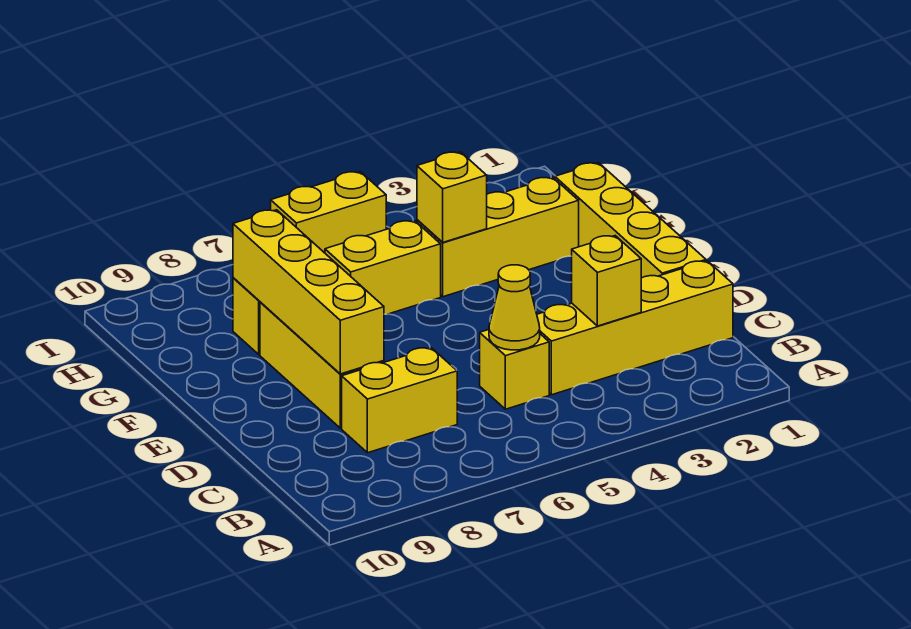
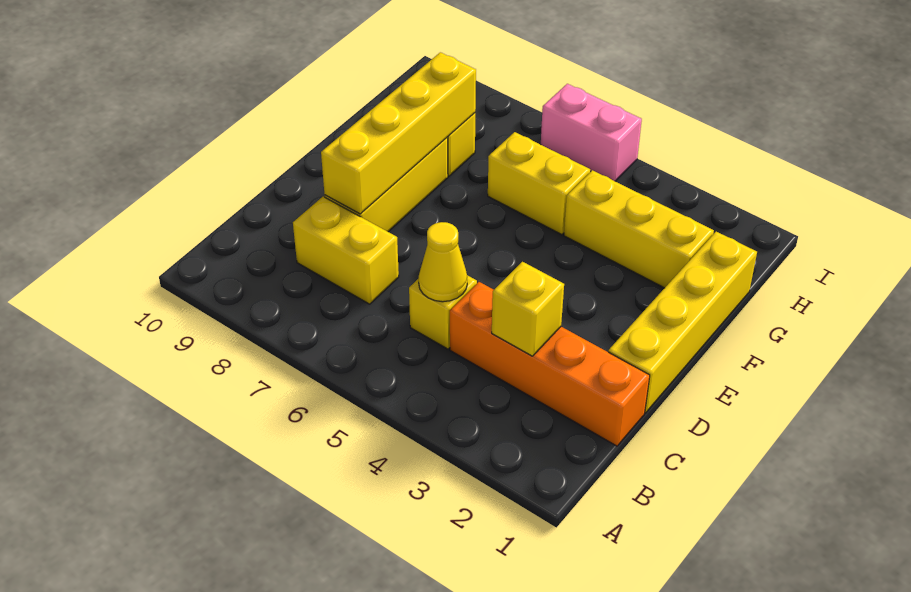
yellow brick C1:C4 level 1 -> orange brick C1:C4 level 1
yellow brick G4 level 2 -> none
yellow brick I5:I6 level 1 -> pink brick I5:I6 level 1

